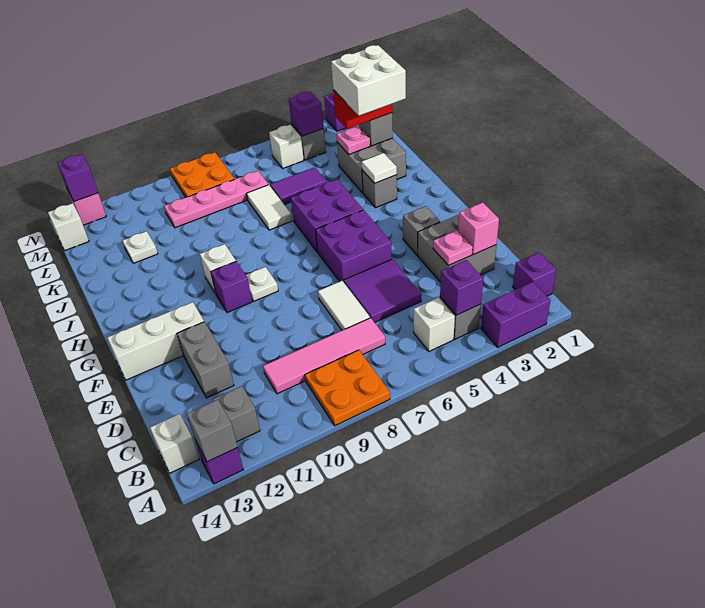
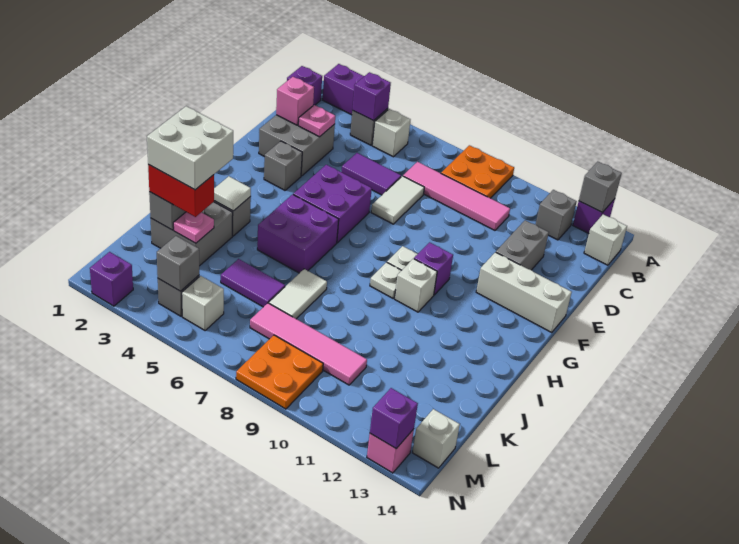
purple tile D5:E6 level 1 -> purple tile D5:D6 level 1
white plate K12 level 1 -> white plate H9 level 1
pink plate L7:L10 level 1 -> pink tile L7:L10 level 1
purple brick M4 level 2 -> grey brick M4 level 2

